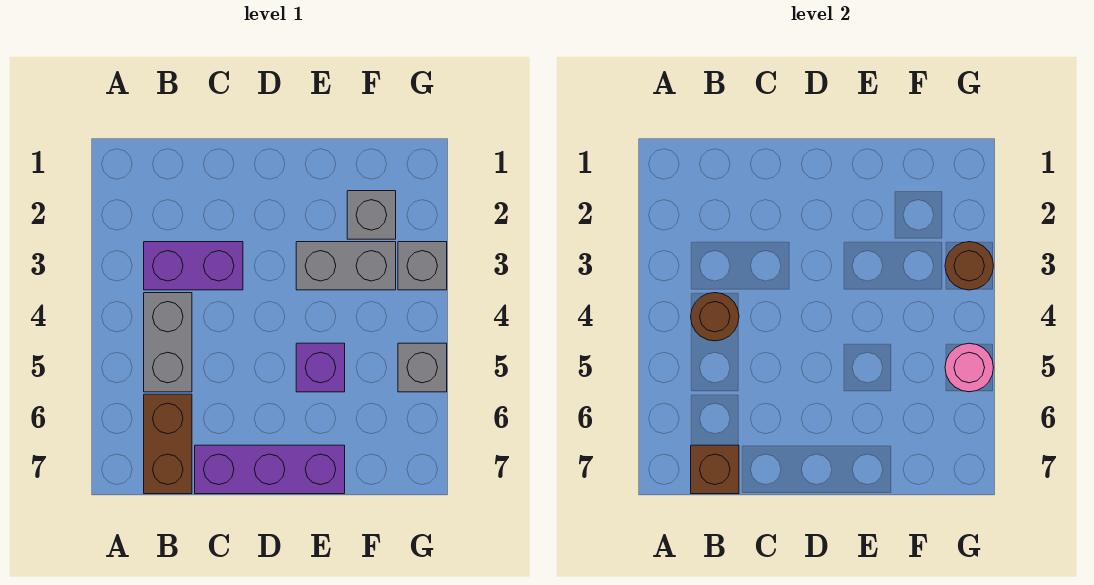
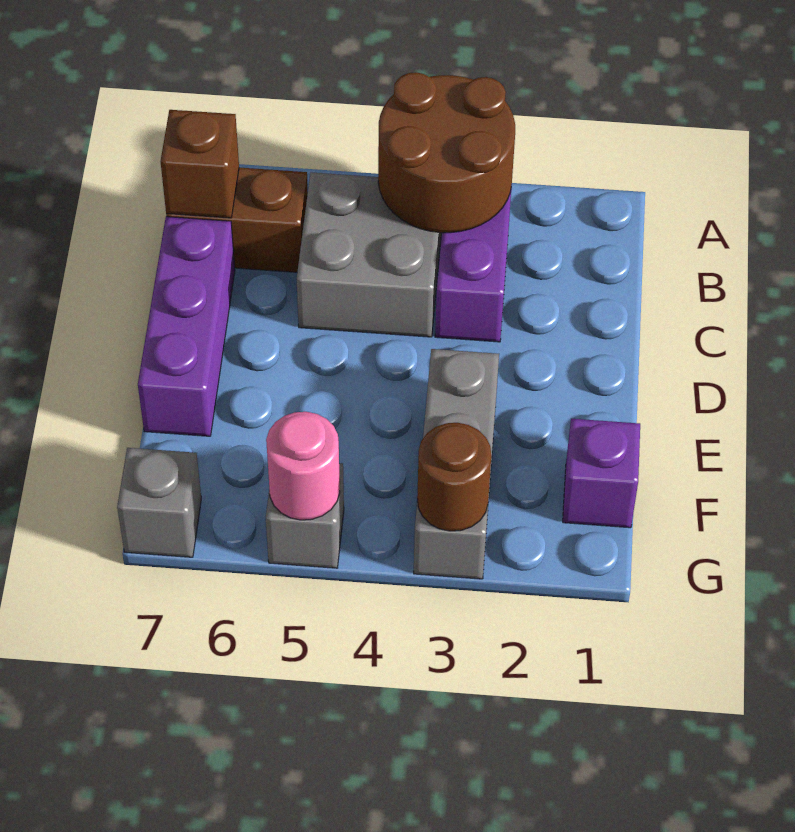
grey brick B4:B5 level 1 -> grey brick B4:C5 level 1
brown round brick B4 level 2 -> brown round brick A3:B4 level 2
purple brick E5 level 1 -> purple brick F1 level 1
grey brick F2 level 1 -> grey brick G7 level 1

